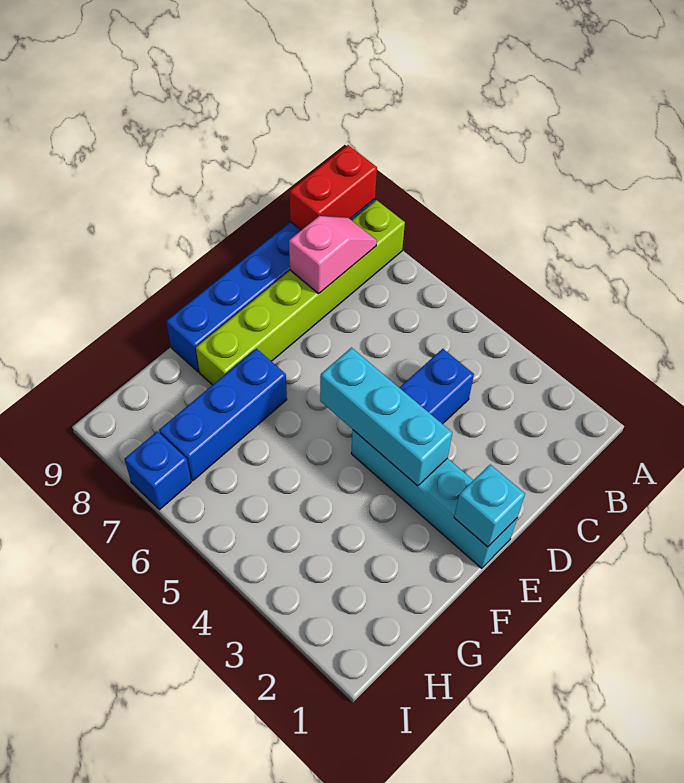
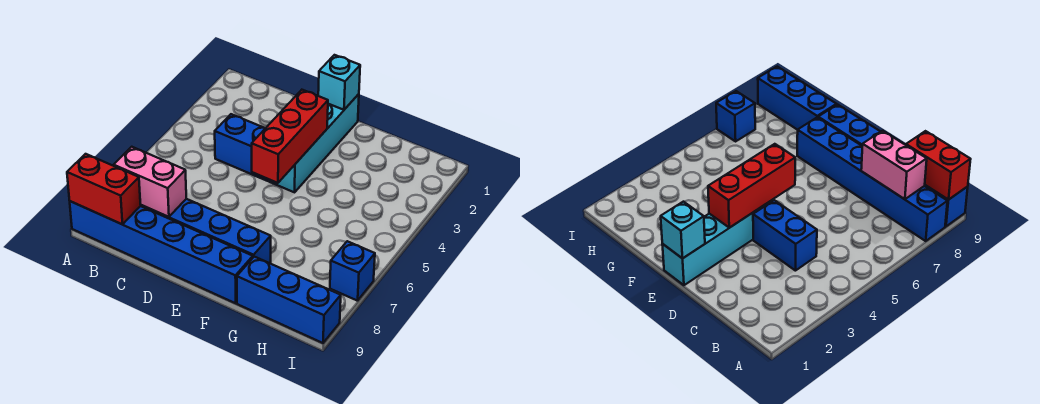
lime brick A8:F8 level 1 -> blue brick A8:F8 level 1
pink slope B8:C8 level 2 top C -> pink brick B8:C8 level 2
cyan brick E3:E5 level 2 -> red brick E3:E5 level 2
blue brick F7:H7 level 1 -> blue brick G9:I9 level 1

